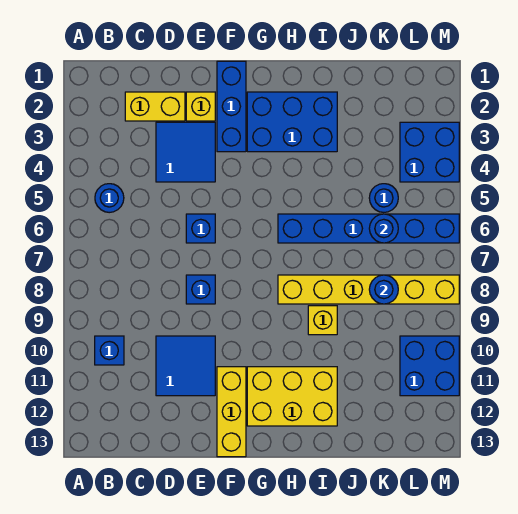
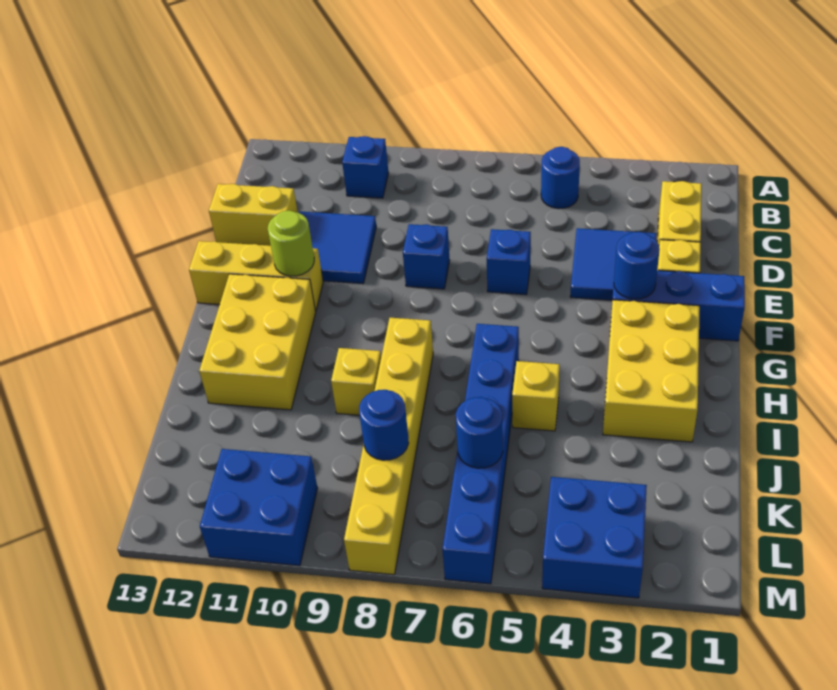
none -> yellow brick D12:D13 level 1
none -> lime round brick F11 level 2
blue brick G2:I3 level 1 -> yellow brick G2:I3 level 1
none -> yellow brick I5 level 1
blue round brick K5 level 1 -> blue round brick F3 level 2

